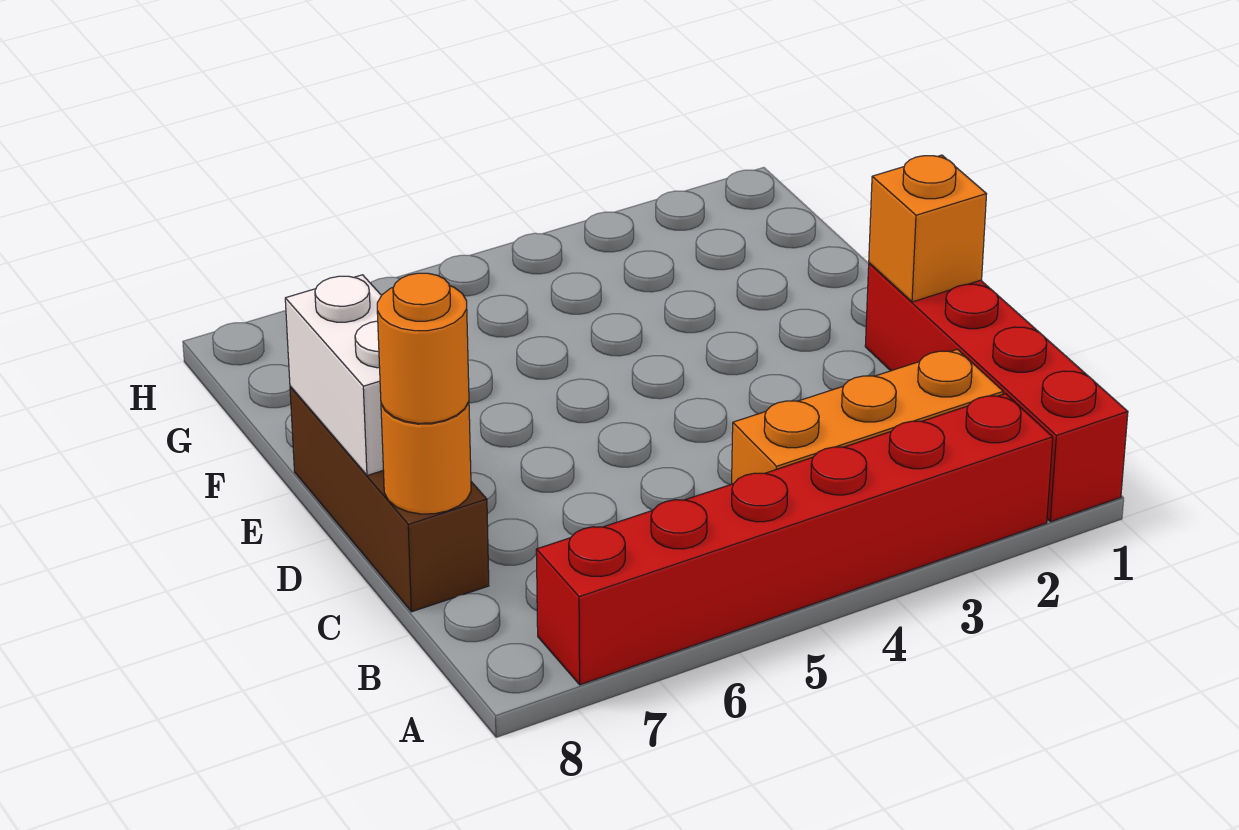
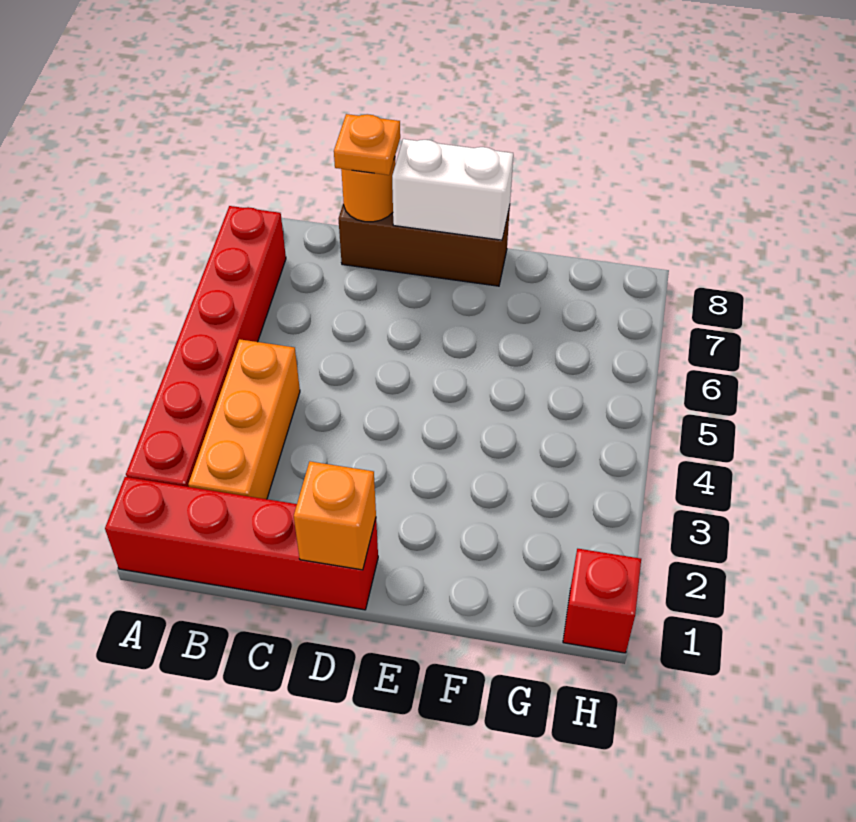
orange round brick C8 level 3 -> orange plate C8 level 3
none -> red brick H1 level 1

